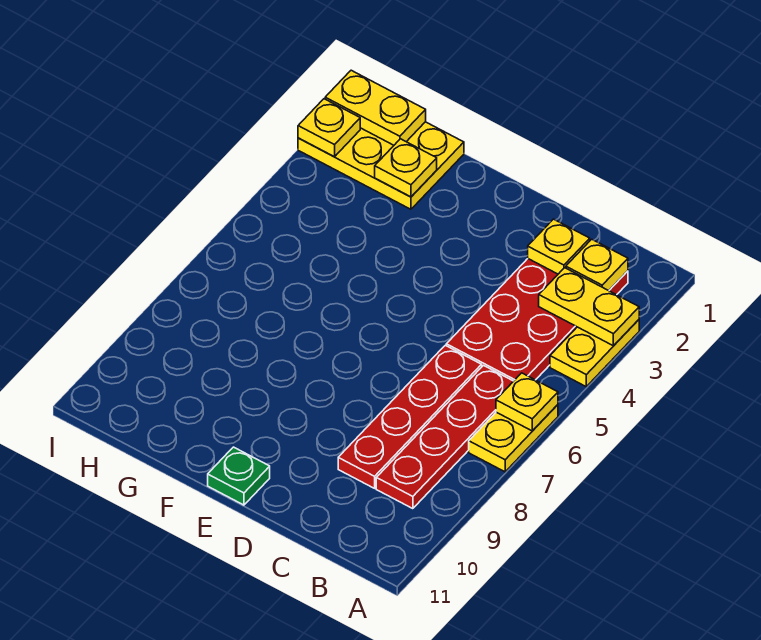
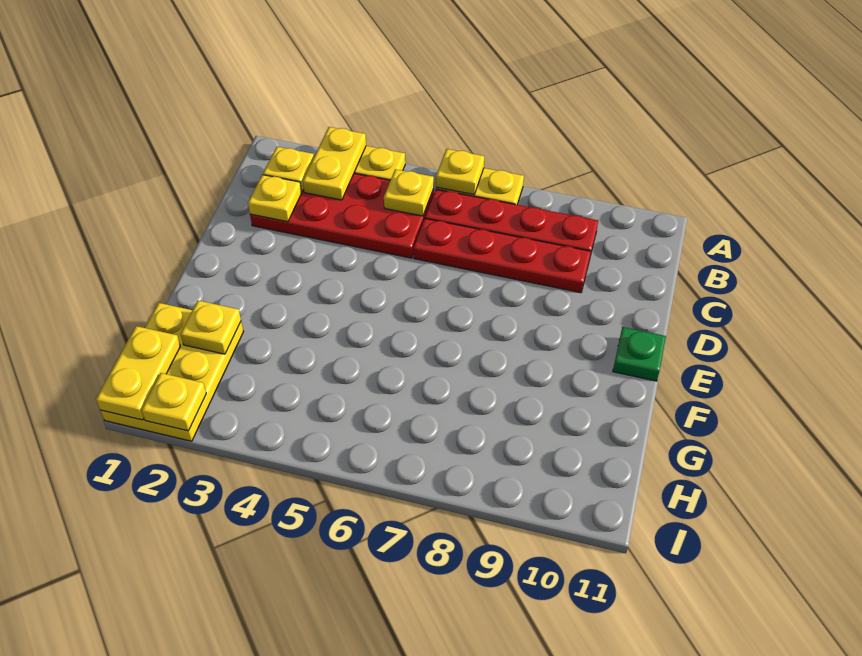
none -> yellow plate B5 level 2

